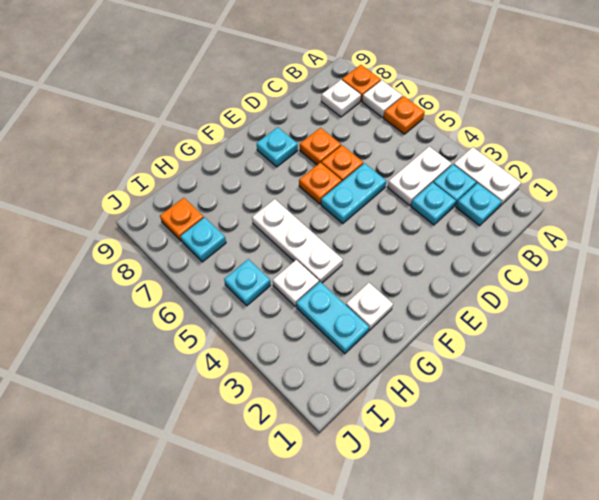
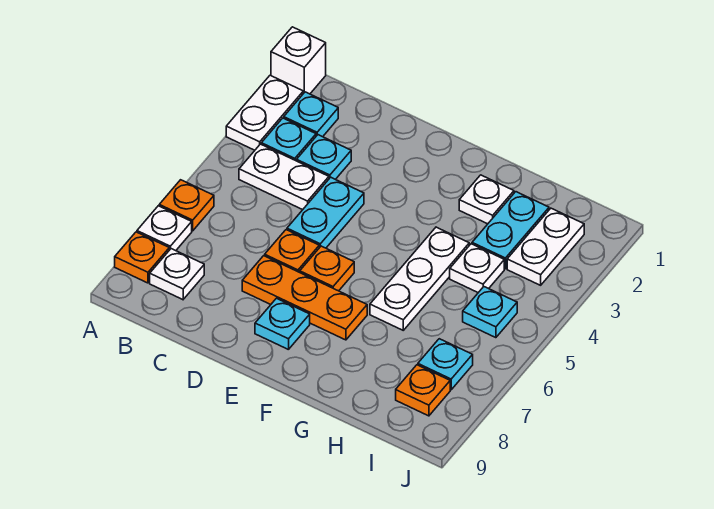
none -> white brick A1 level 1
cyan plate D5:E5 level 1 -> cyan plate D4:D5 level 1
orange plate D7 level 1 -> orange plate D7:F7 level 1
none -> white plate I2:I3 level 1

